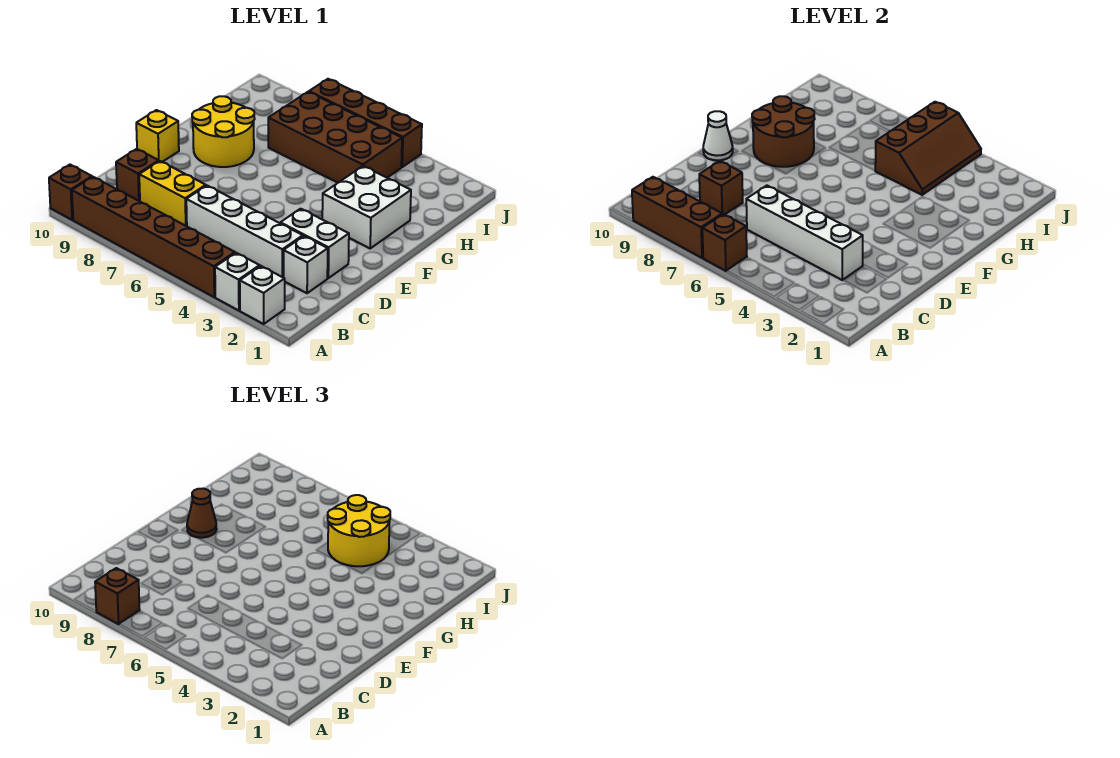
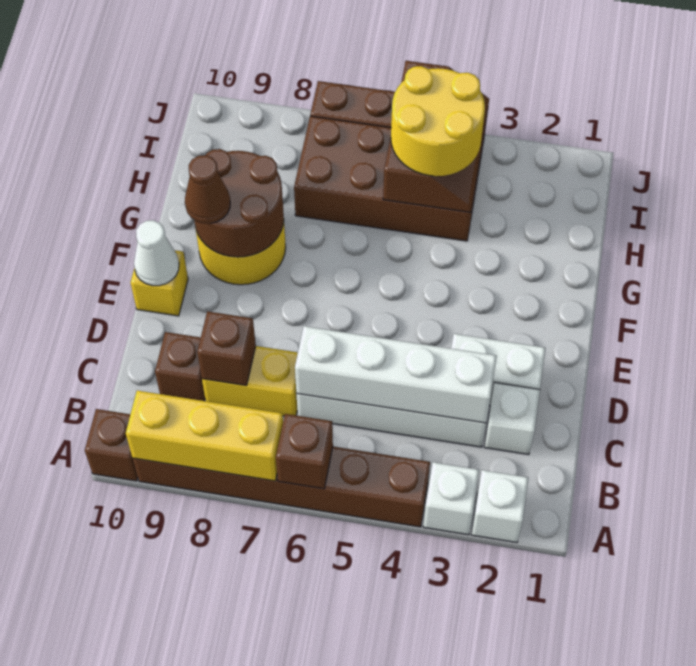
brown brick A7:A9 level 2 -> yellow brick A7:A9 level 2
brown brick A8 level 3 -> none
white brick F2:G3 level 1 -> none

